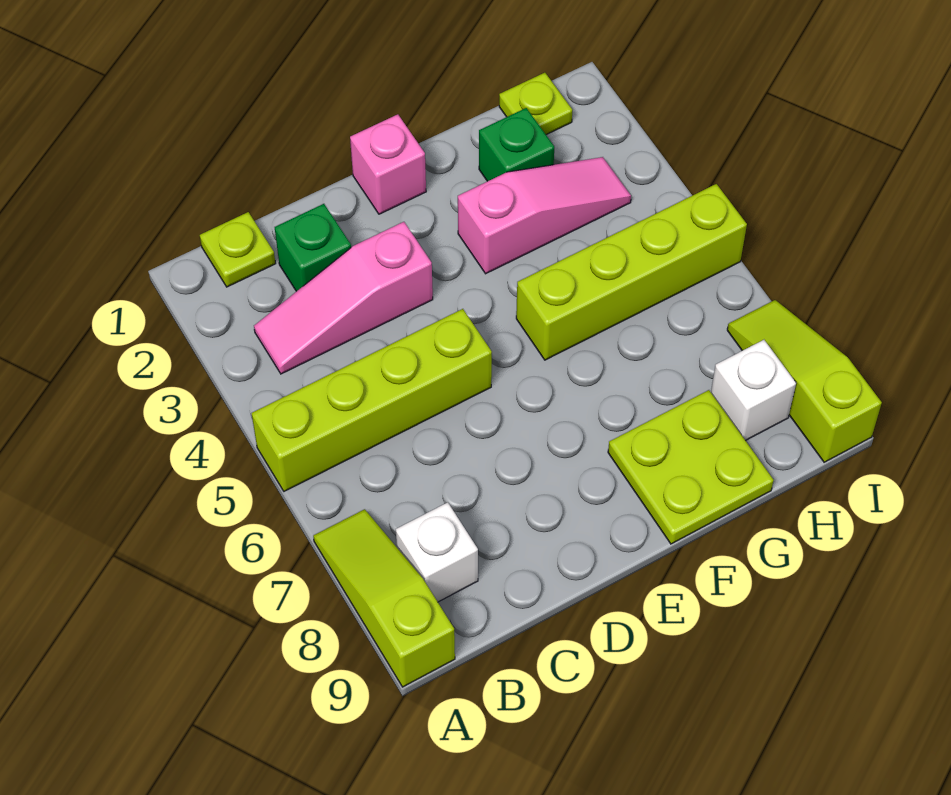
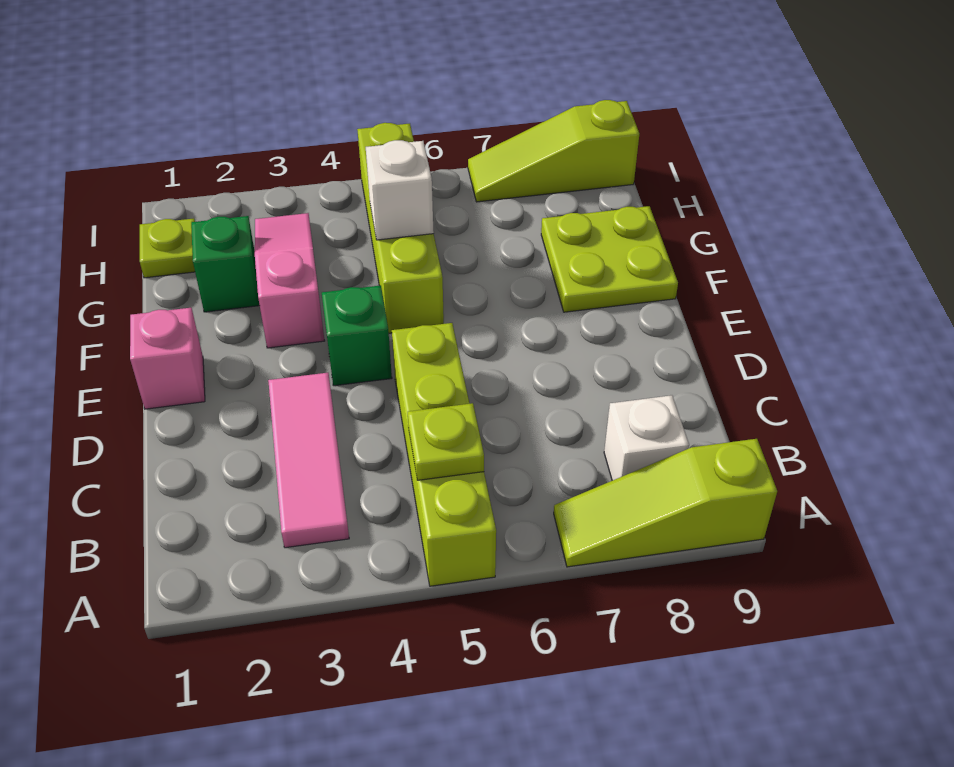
lime plate B1 level 1 -> lime plate B5 level 2
pink slope B3:D3 level 1 top D -> pink tile B3:D3 level 1
green brick C2 level 1 -> green brick E4 level 1
white brick H8 level 1 -> white brick G5 level 2

